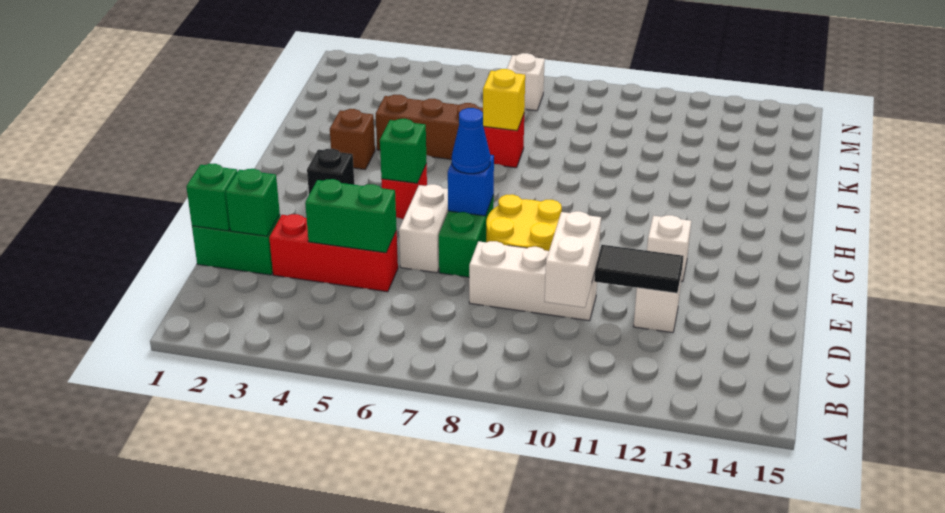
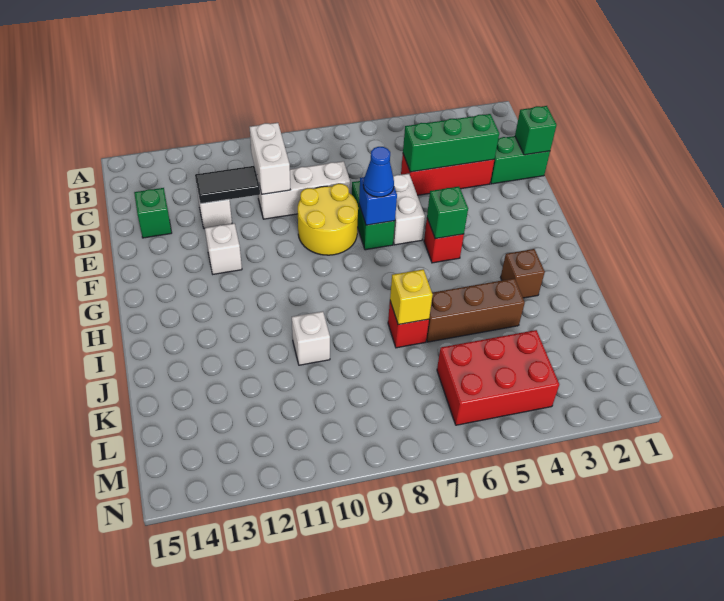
green brick D2 level 2 -> green brick D14 level 1
green brick D4:D5 level 2 -> green brick D3:D5 level 2
black brick G3 level 1 -> none
none -> red brick L4:M6 level 1
white brick M7 level 1 -> white brick J10 level 1

